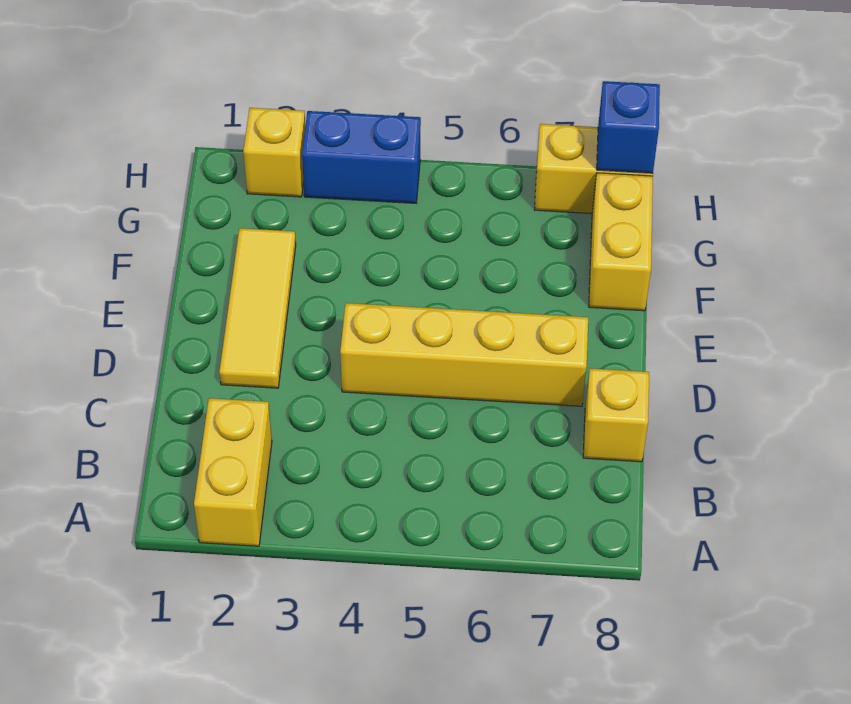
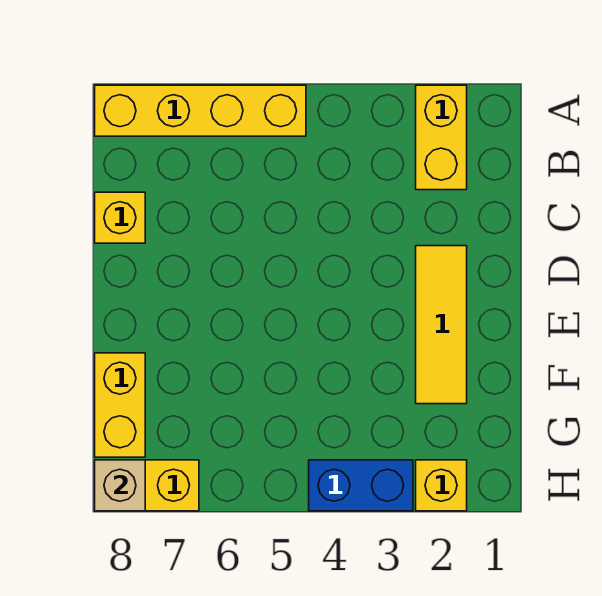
yellow brick D4:D7 level 1 -> yellow brick A5:A8 level 1
blue brick H8 level 2 -> tan brick H8 level 2

